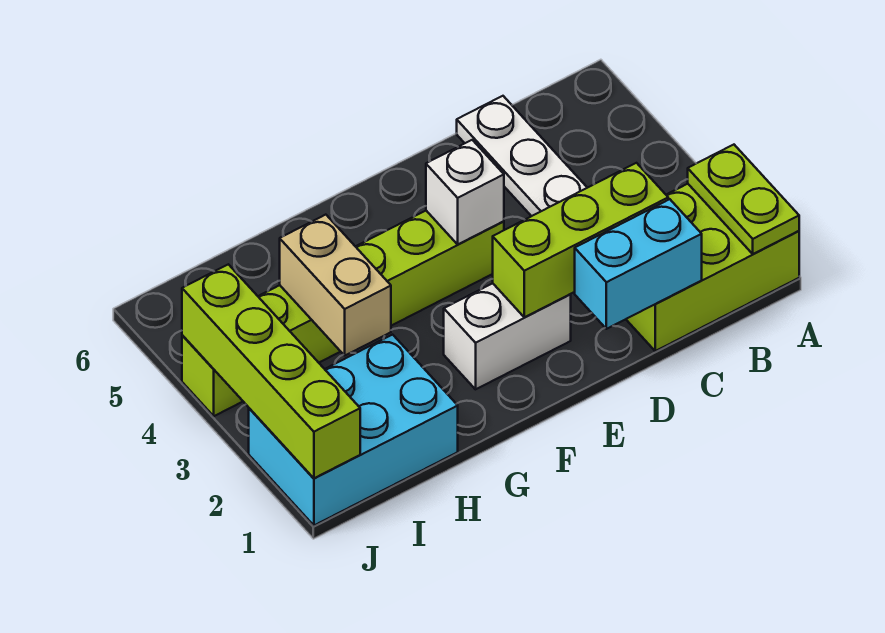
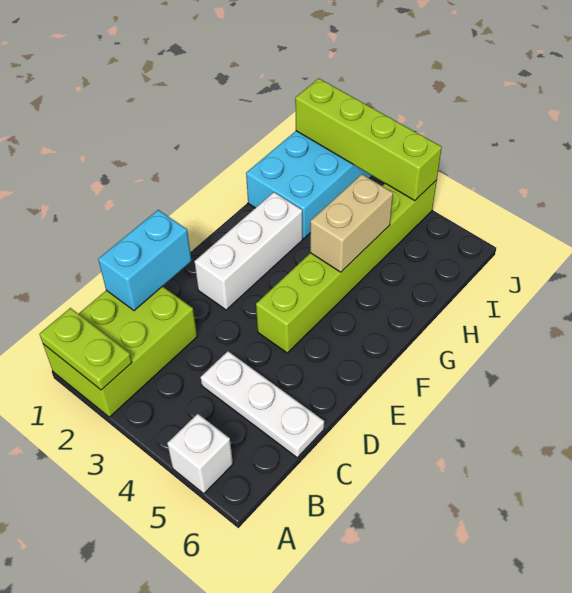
lime brick C2:E2 level 2 -> none
white brick E2:F2 level 1 -> white brick E2:G2 level 1
white brick E4 level 2 -> white brick A5 level 1
tan brick H3:H4 level 2 -> tan brick G4:H4 level 2

